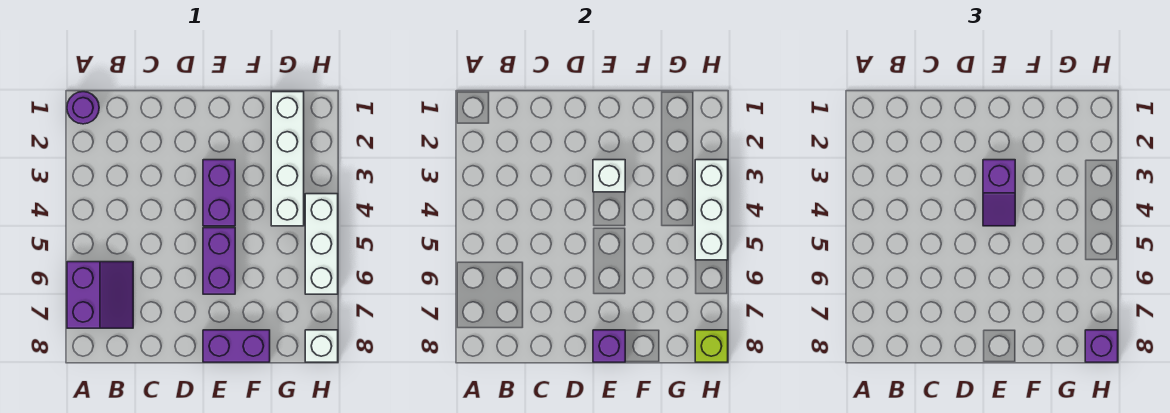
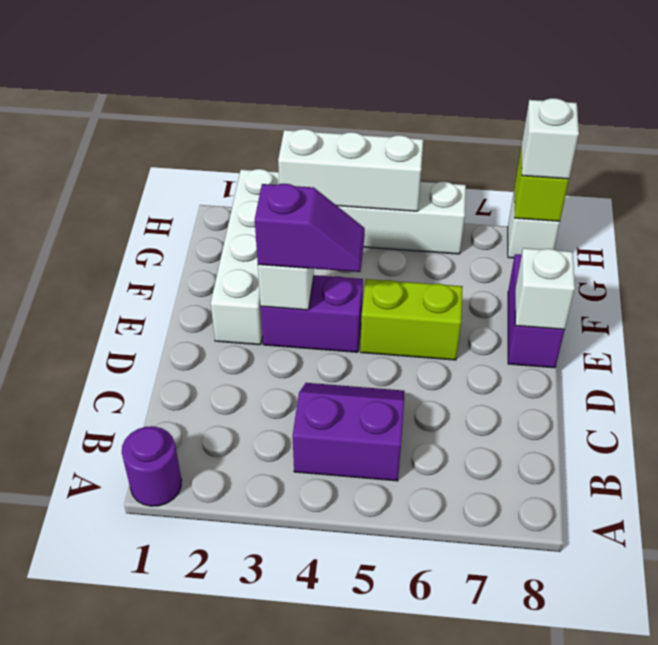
purple slope A6:B7 level 1 top A -> purple slope B4:C5 level 1 top B
purple brick E5:E6 level 1 -> lime brick E5:E6 level 1
purple brick E8 level 2 -> white brick E8 level 2
white brick G1:G4 level 1 -> white brick E2:H2 level 1
purple brick H8 level 3 -> white brick H8 level 3

